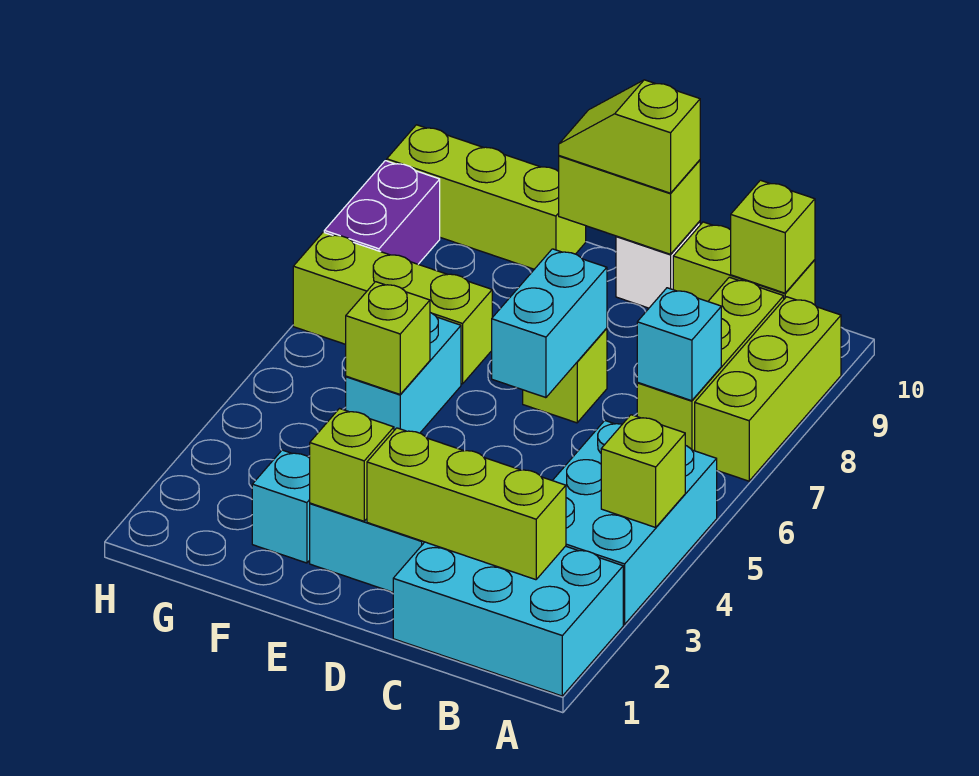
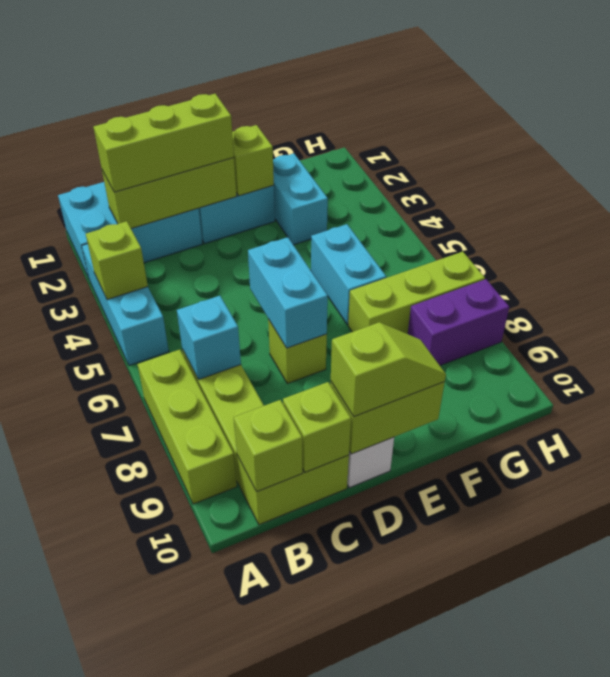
cyan brick A3:B5 level 1 -> cyan brick A3:A5 level 1
cyan brick F2 level 1 -> cyan brick F2:F3 level 1
lime brick F5 level 2 -> lime brick C10 level 2
lime brick F10:H10 level 1 -> lime brick B2:D2 level 3
purple brick H8:H9 level 1 -> purple brick G8:H8 level 1

